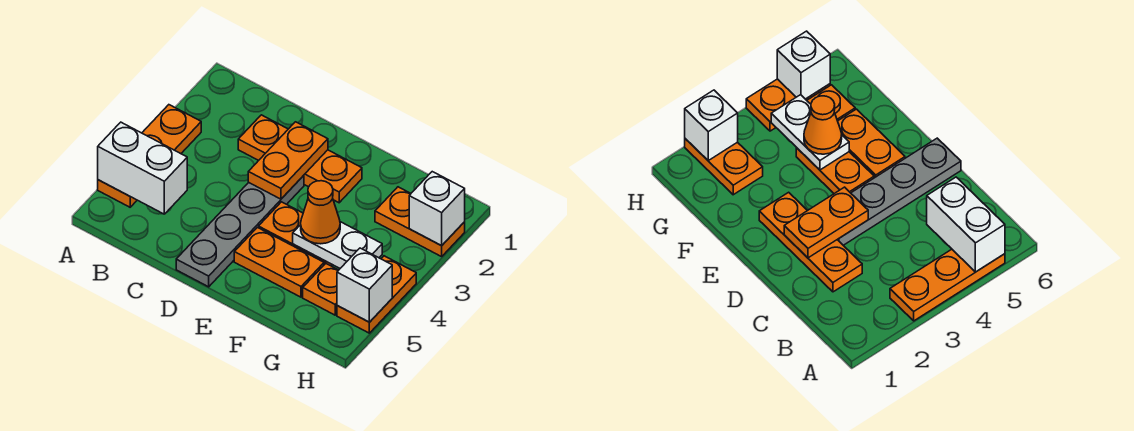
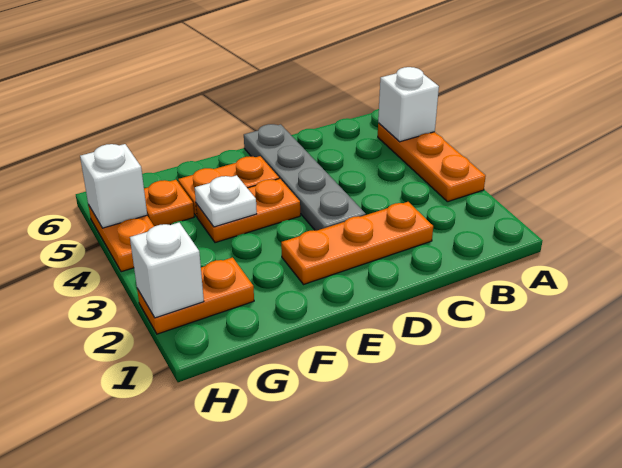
white brick A5:B5 level 2 -> white brick A5 level 2
orange plate D2:D3 level 2 -> none
white plate F4:G4 level 2 -> white plate F4 level 2
orange cone F4 level 3 -> none

